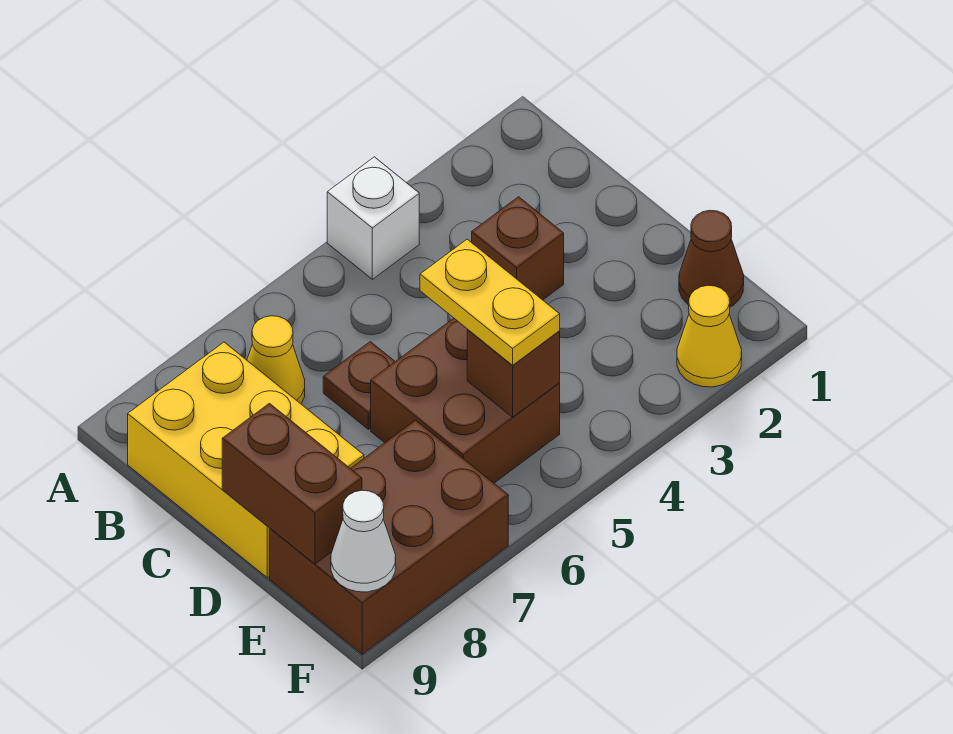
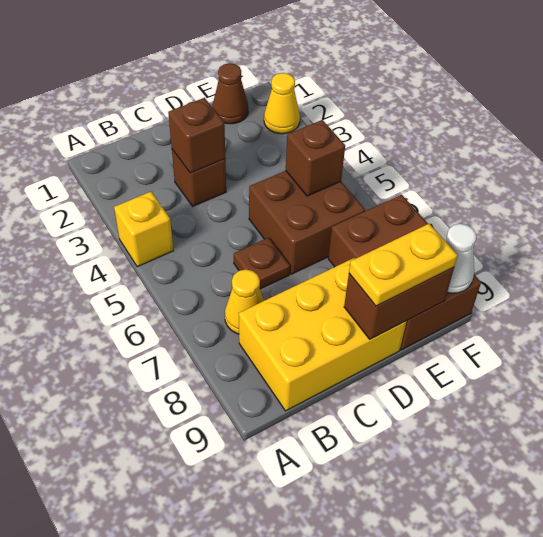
white brick A4 level 1 -> yellow brick A4 level 1
none -> brown brick C3 level 2
yellow plate D5:E5 level 3 -> yellow plate D9:E9 level 3

